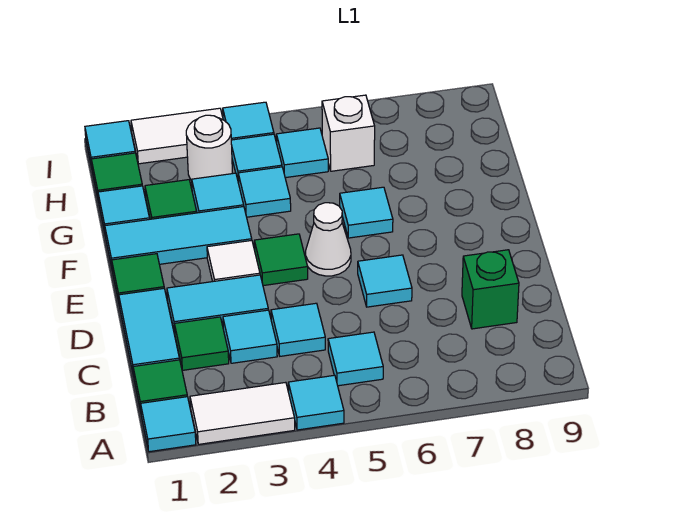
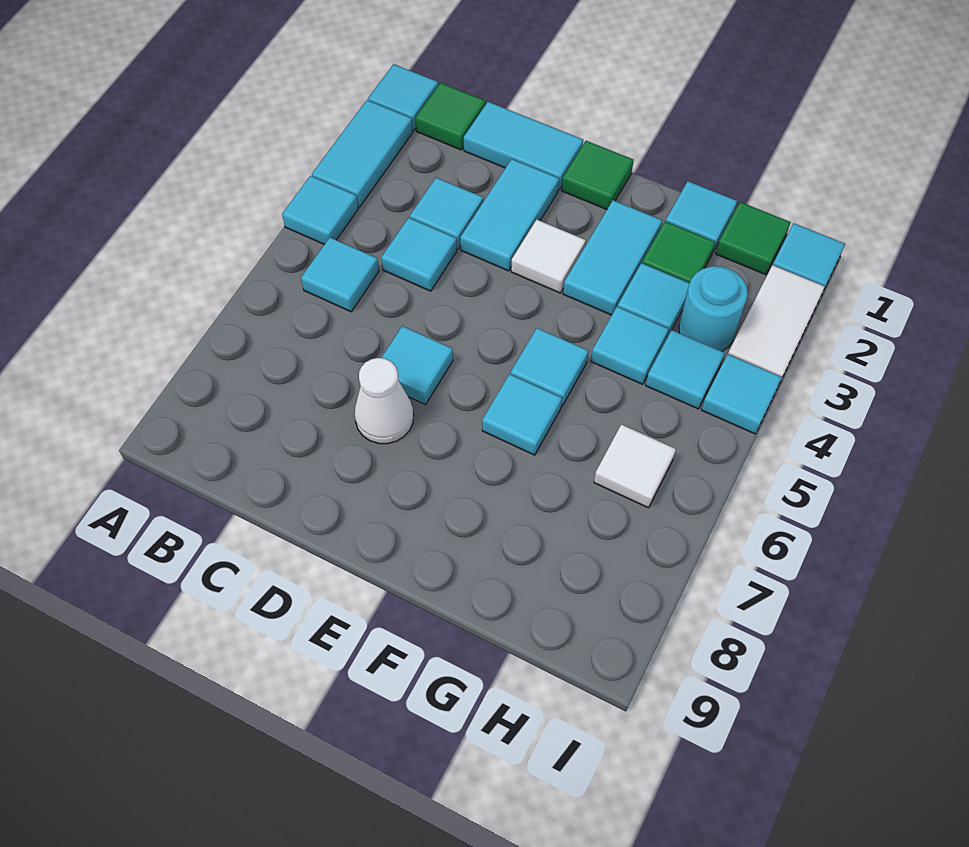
white tile A2:A3 level 1 -> cyan tile A2:A3 level 1
green tile C2 level 1 -> none
green brick C8 level 1 -> none
green tile E4 level 1 -> none
white cone E5 level 1 -> white cone D7 level 1
cyan tile F1:F3 level 1 -> cyan tile F2:F3 level 1
white round brick H3 level 1 -> cyan round brick H3 level 1
cyan tile H5 level 1 -> cyan tile F5 level 1
white brick H6 level 1 -> white tile H6 level 1

